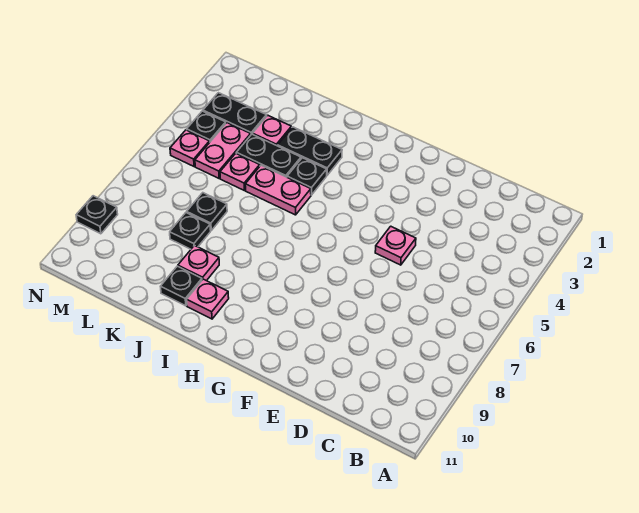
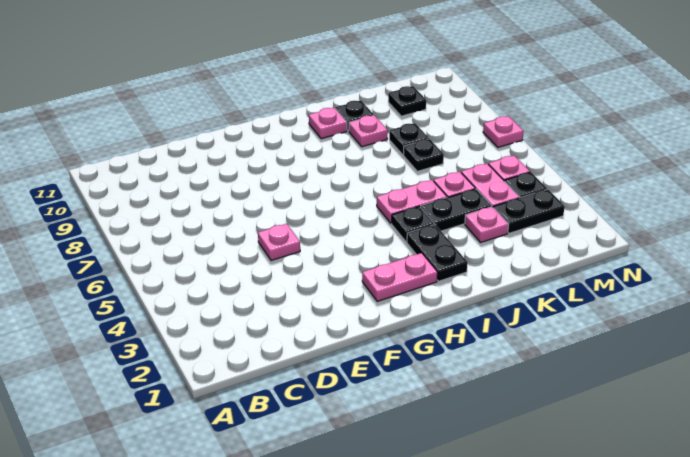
none -> pink plate G2:H2 level 1
black plate I3:J3 level 1 -> black plate I2:I3 level 1
none -> pink plate N7 level 1
black plate N9 level 1 -> black plate L10 level 1

